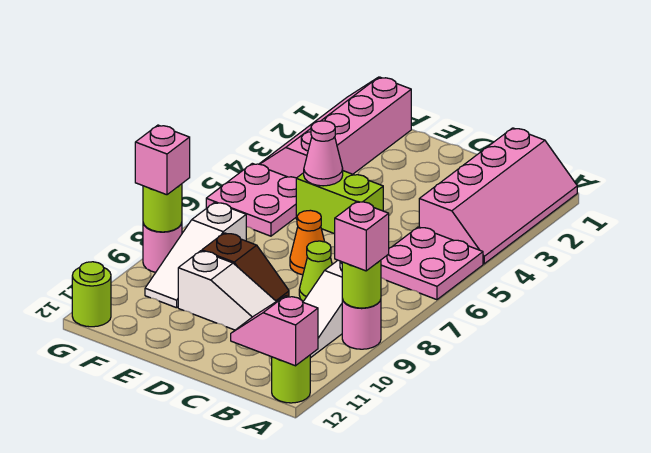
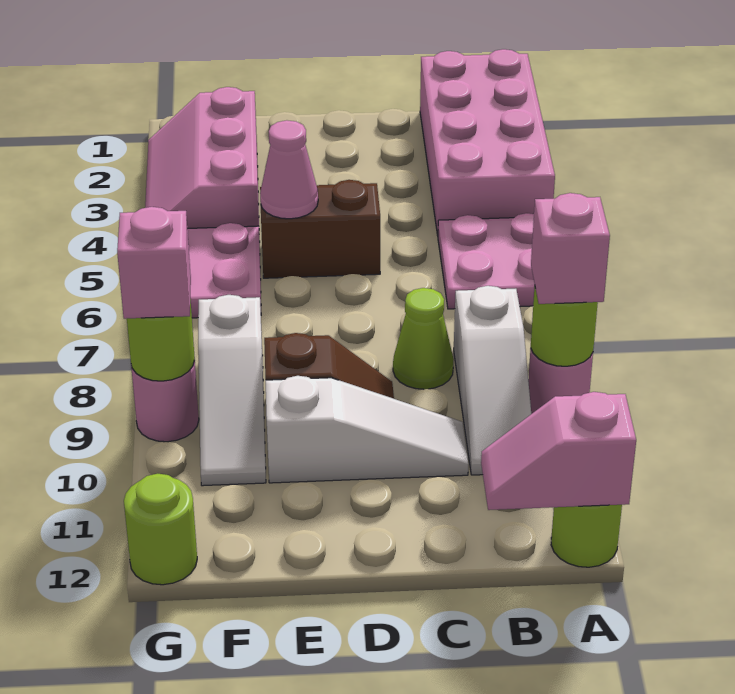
pink slope A1:B4 level 1 top B -> pink brick A1:B4 level 1
lime brick D5:E5 level 1 -> brown brick D5:E5 level 1
orange cone D7 level 1 -> none
pink slope F1:G4 level 1 top F -> pink slope F2:G4 level 1 top F

